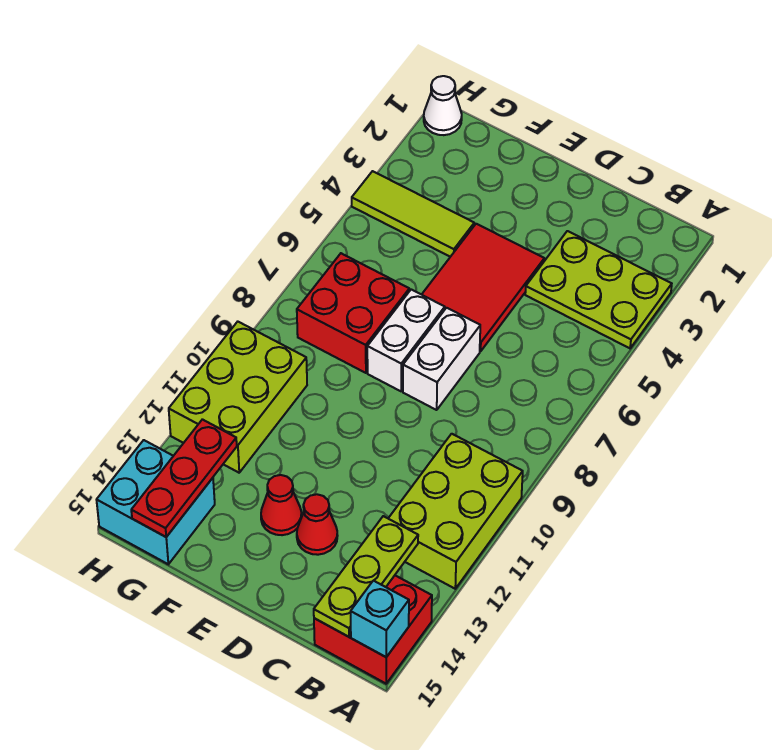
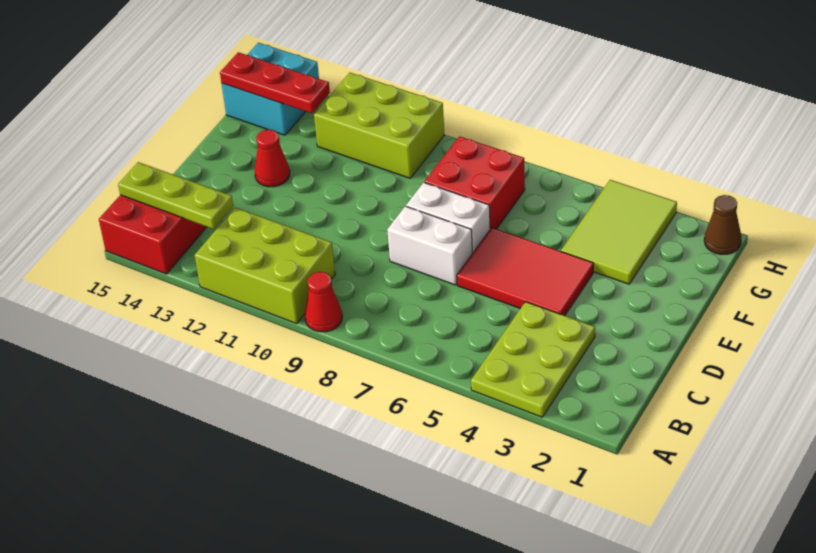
cyan brick A15 level 2 -> none
red cone D13 level 1 -> red cone A9 level 1
lime tile F4:H4 level 1 -> lime tile F3:H4 level 1
white cone H1 level 1 -> brown cone H1 level 1

